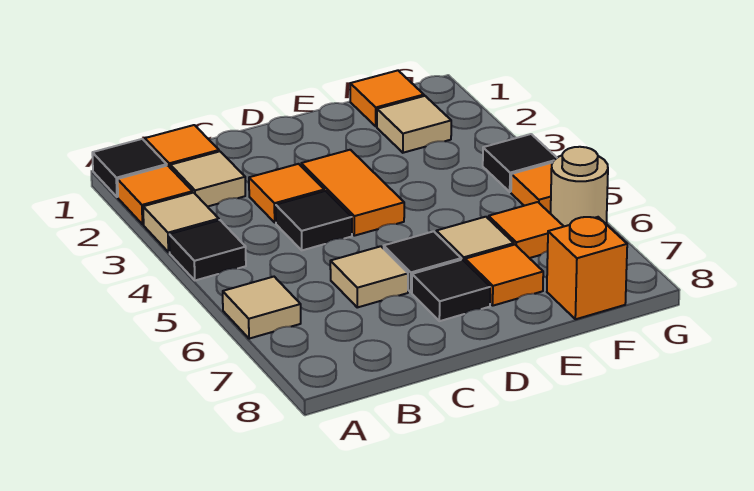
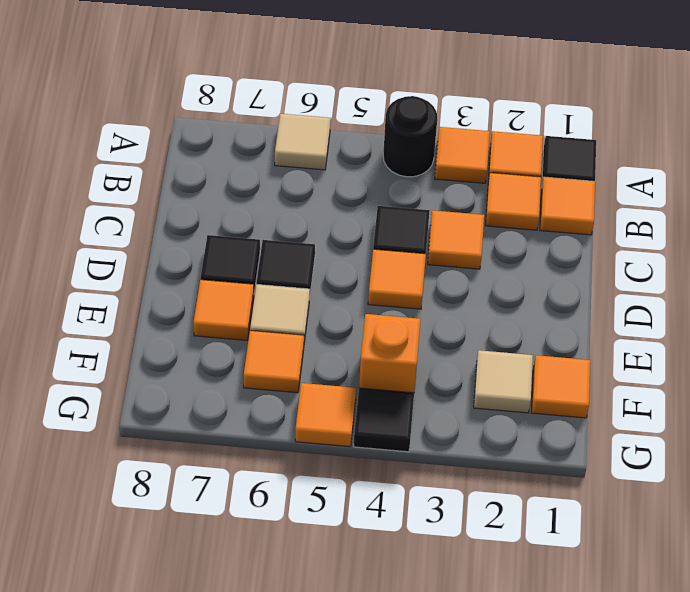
tan tile A3 level 1 -> orange tile A3 level 1
black tile A4 level 1 -> black round brick A4 level 1
tan tile B2 level 1 -> orange tile B2 level 1
tan tile C6 level 1 -> none
orange tile D3:D4 level 1 -> orange tile D4 level 1
orange brick F8 level 1 -> orange brick F4 level 1
tan round brick G6 level 1 -> none

